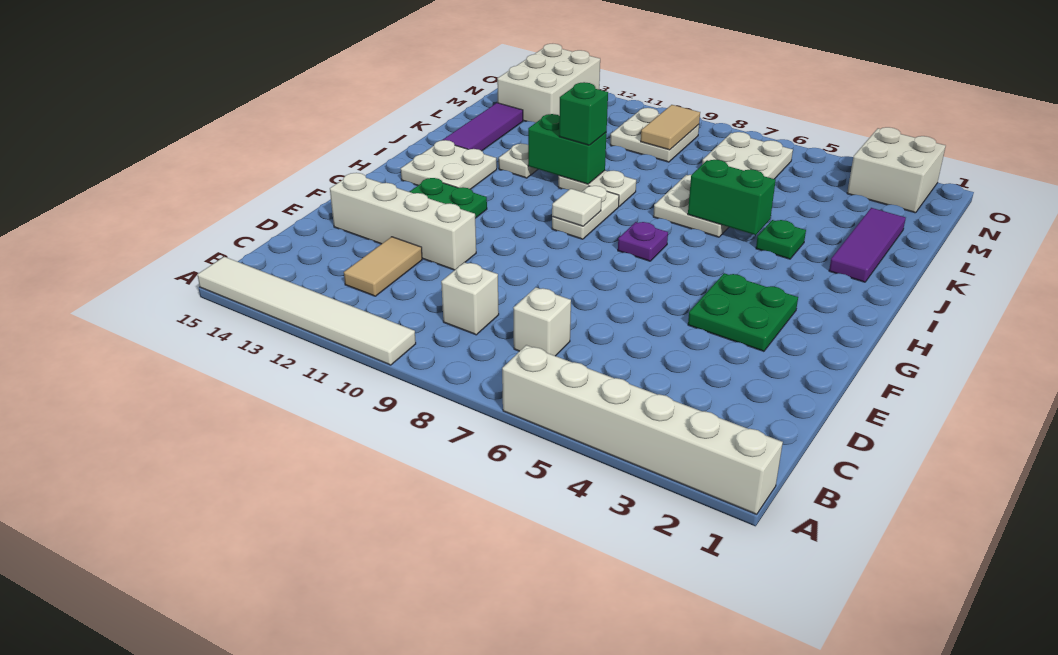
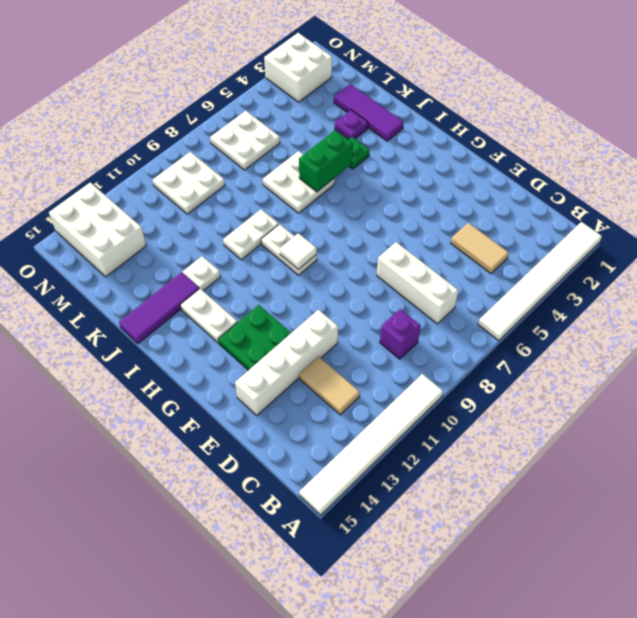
white brick A1:A6 level 1 -> white tile A1:A6 level 1
white brick C7 level 1 -> white brick C7:E7 level 1
white brick C9 level 1 -> purple brick C9 level 1
green plate F3:G4 level 1 -> none
purple plate H7 level 1 -> purple plate K3 level 1
white plate H13:I14 level 1 -> white plate H13:I13 level 1
green brick J10:J11 level 2 -> none
green brick J10 level 3 -> none
purple tile J14:L14 level 1 -> purple tile J13:J15 level 1
tan tile M9:N9 level 2 -> tan tile C4:D4 level 1

